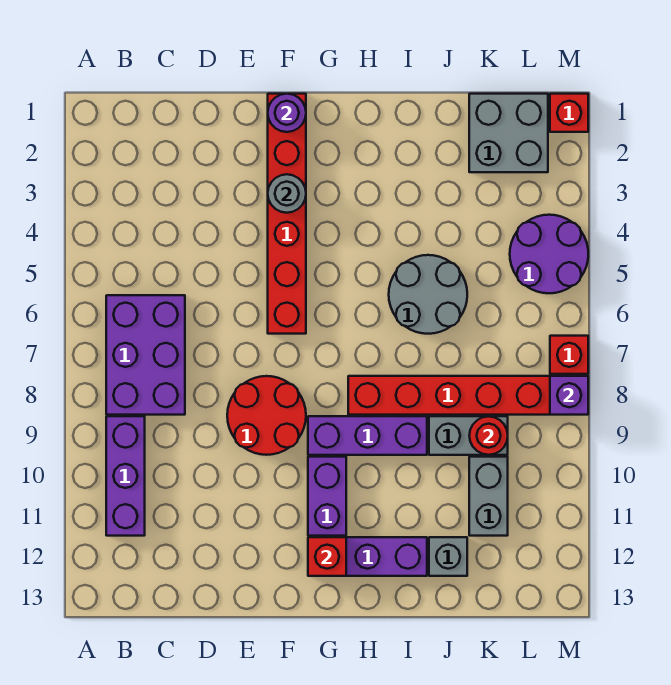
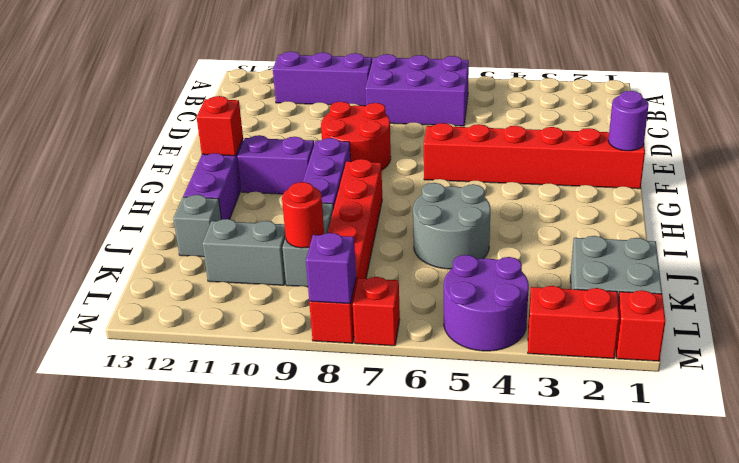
grey round brick F3 level 2 -> none
none -> red brick M2:M3 level 1

